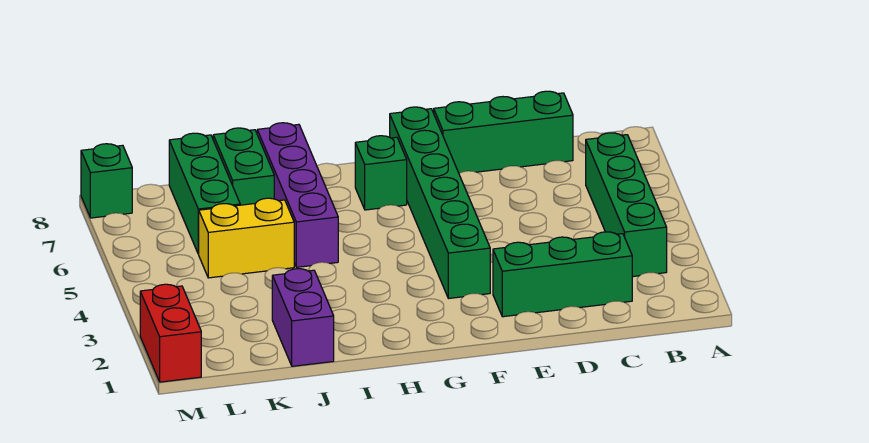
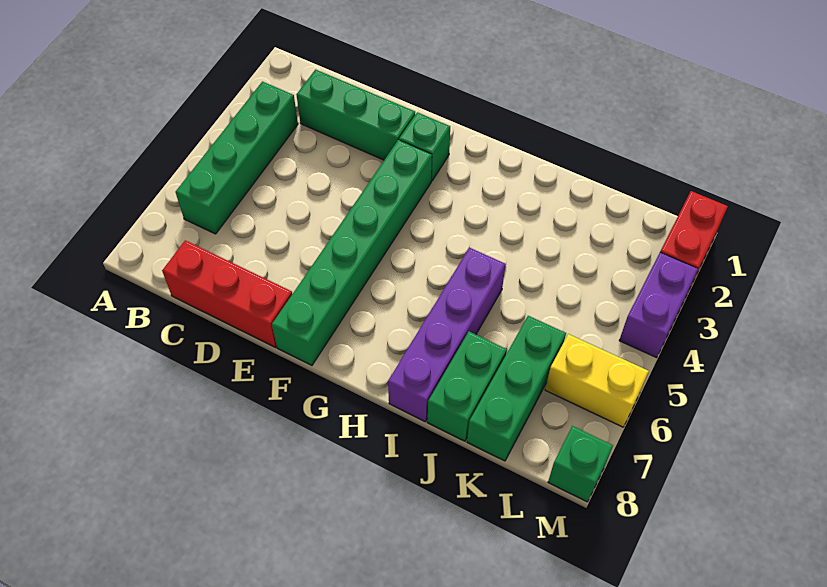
green brick C8:E8 level 1 -> red brick C8:E8 level 1
green brick G7 level 1 -> green brick F2 level 1
purple brick J1:J2 level 1 -> purple brick M3:M4 level 1
yellow brick J5:K5 level 1 -> yellow brick L6:M6 level 1

